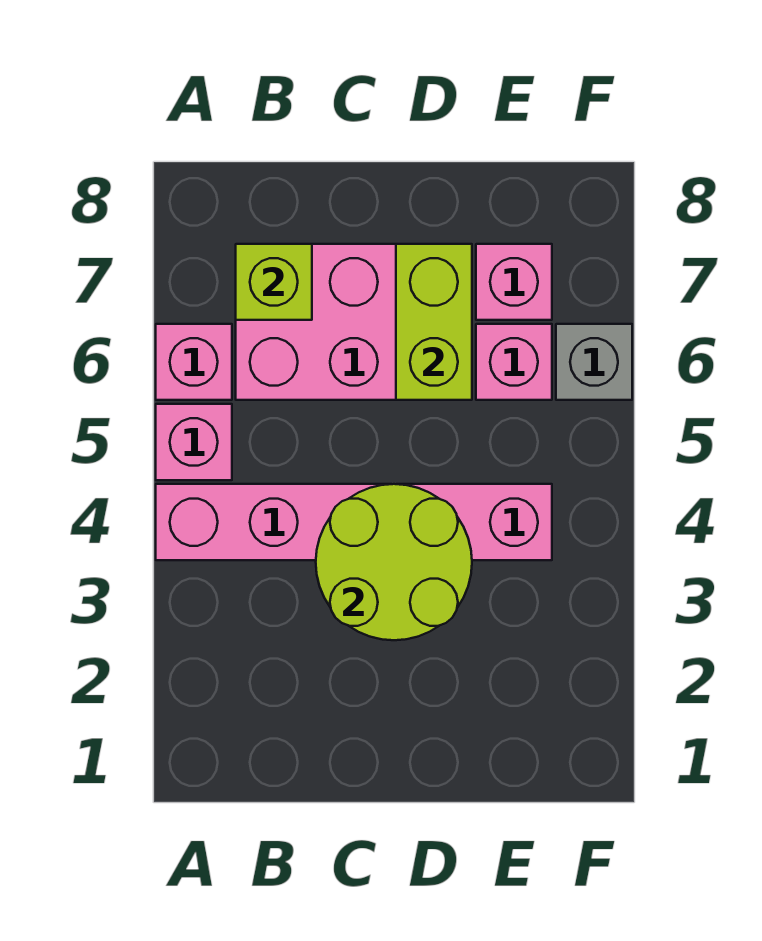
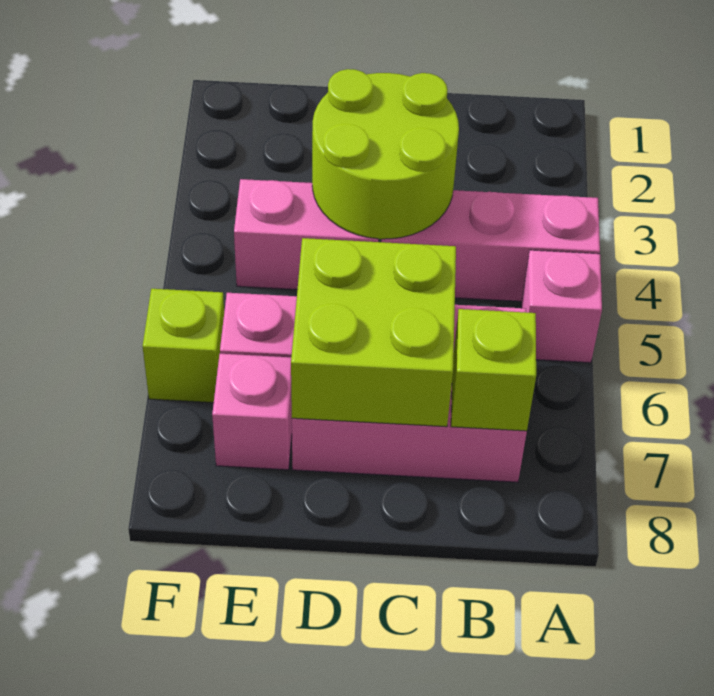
pink brick A6 level 1 -> none
lime brick D6:D7 level 2 -> lime brick C6:D7 level 2
grey brick F6 level 1 -> lime brick F6 level 1

